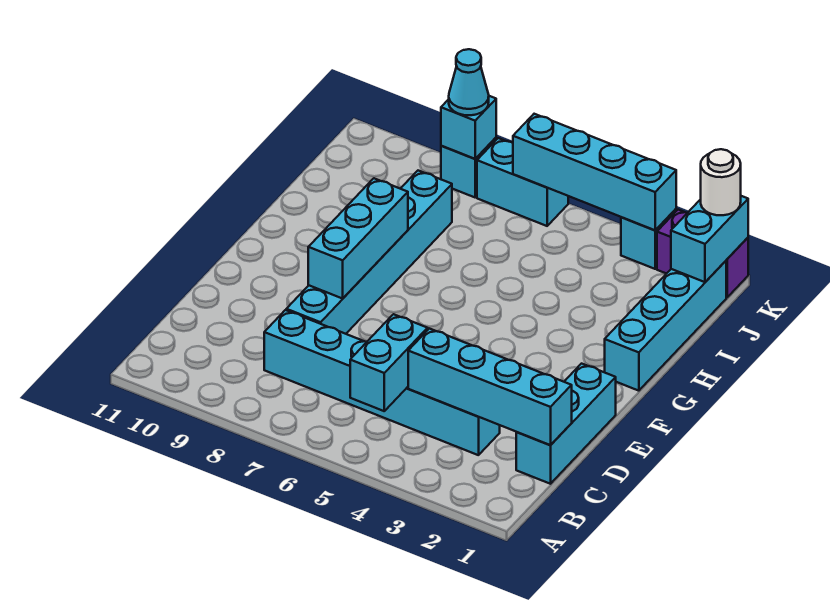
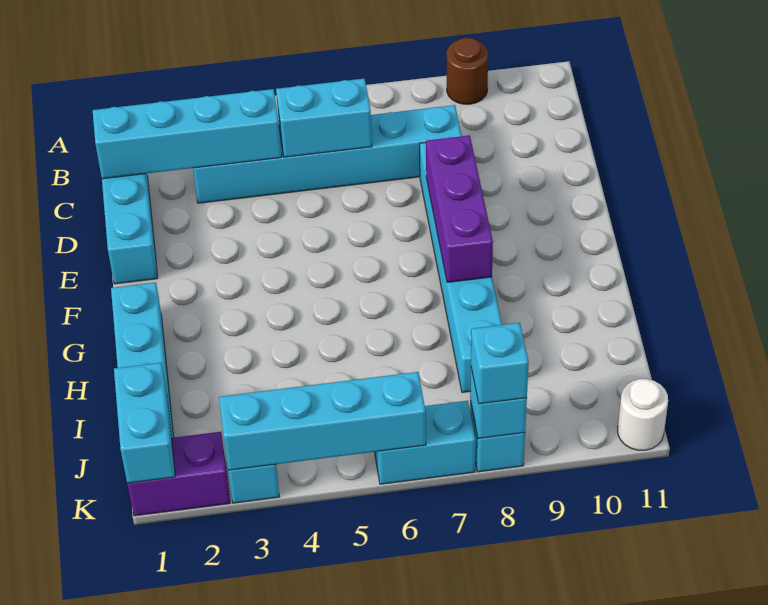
none -> brown round brick A9 level 1
cyan brick B5:C5 level 2 -> cyan brick C5:C6 level 2
cyan brick E8:G8 level 2 -> purple brick E8:G8 level 2
white round brick K1 level 3 -> white round brick K11 level 1
cyan cone K8 level 3 -> cyan brick K8 level 3

